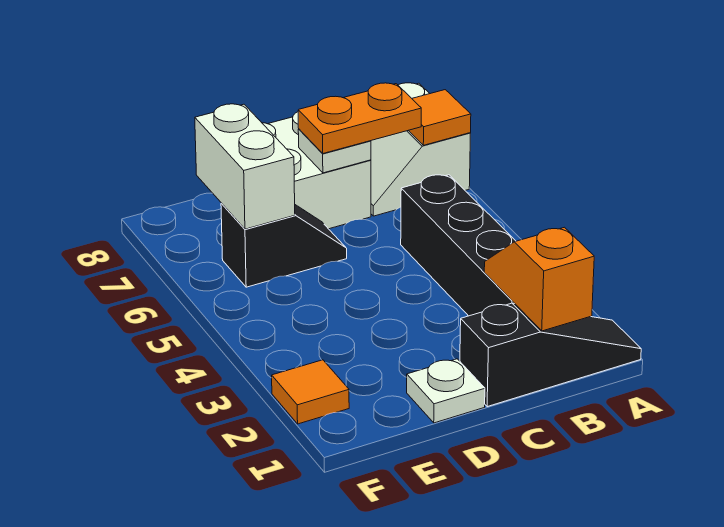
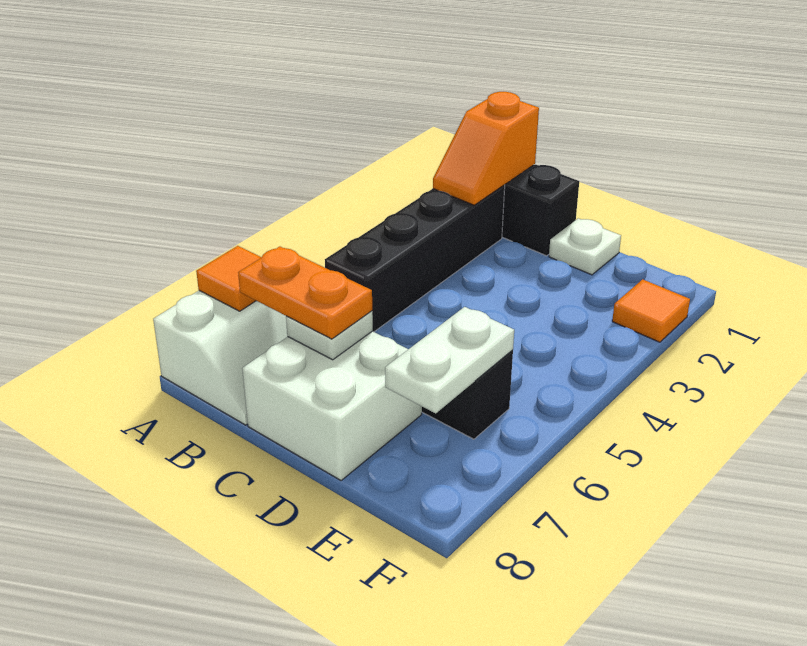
white brick E6:E7 level 2 -> white plate E6:E7 level 2

